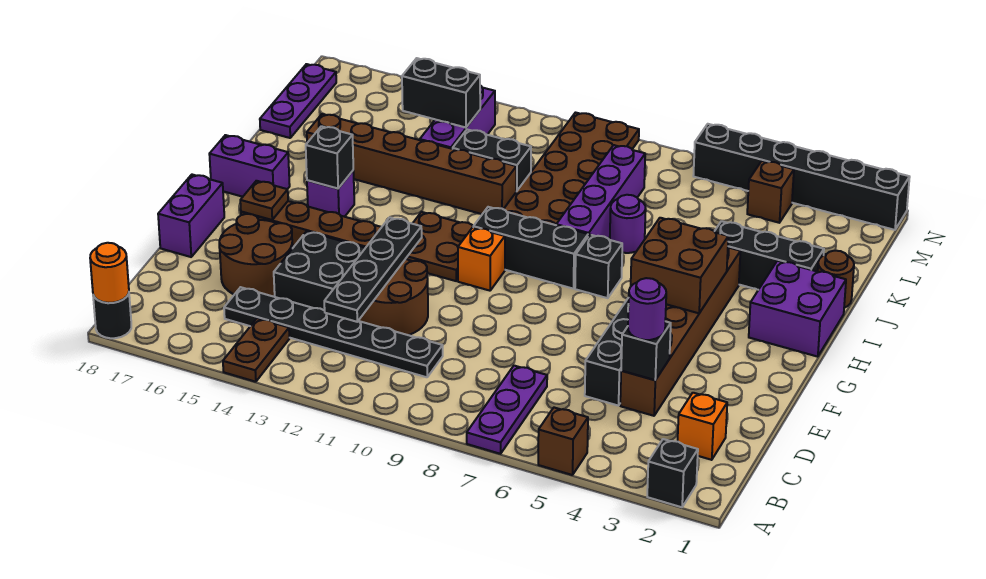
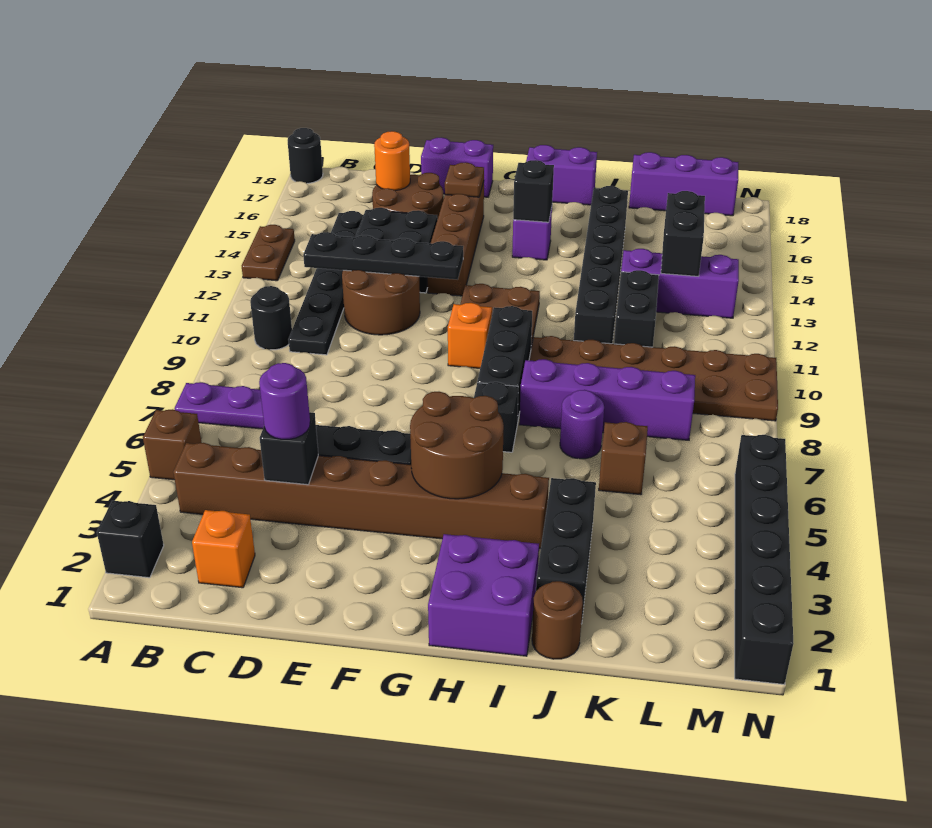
brown plate A14:B14 level 1 -> brown plate A13:A14 level 1
orange round brick A18 level 2 -> orange round brick D16 level 2
none -> black round brick B10 level 1
brown brick D4:I4 level 1 -> brown brick B4:I4 level 1
brown brick G4:H5 level 2 -> brown round brick G4:H5 level 2
purple brick H17:H18 level 1 -> purple brick H18:I18 level 1
brown brick J11:J16 level 1 -> black brick J11:J16 level 1
purple plate K18:M18 level 1 -> purple brick K18:M18 level 1
brown brick M4 level 1 -> brown brick K6 level 1

